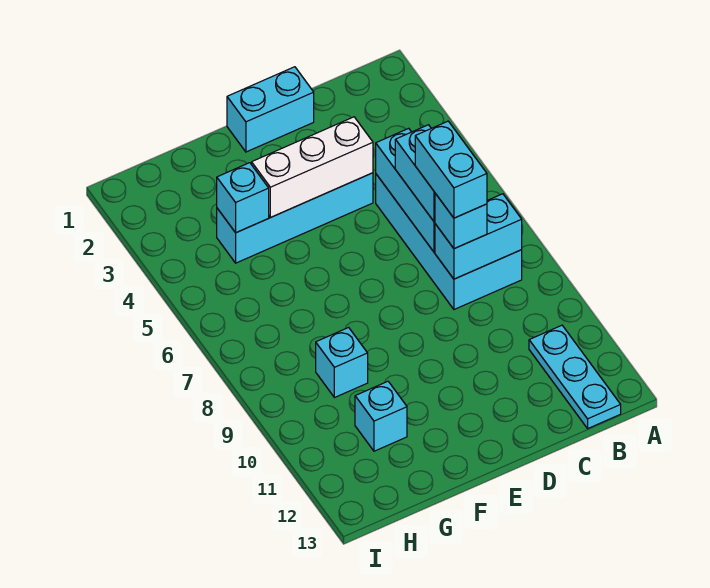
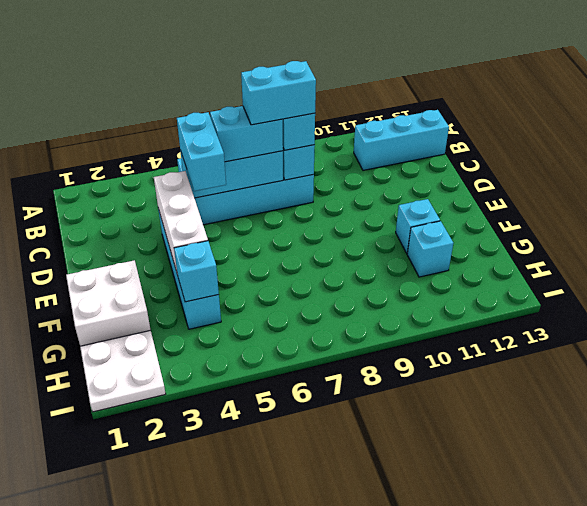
cyan plate B11:B13 level 1 -> cyan brick B11:B13 level 1
cyan brick D1:E1 level 1 -> cyan brick C5:D5 level 3
none -> white brick F1:G2 level 1
cyan brick G9 level 1 -> cyan brick F11 level 1
none -> white plate H1:I2 level 1

